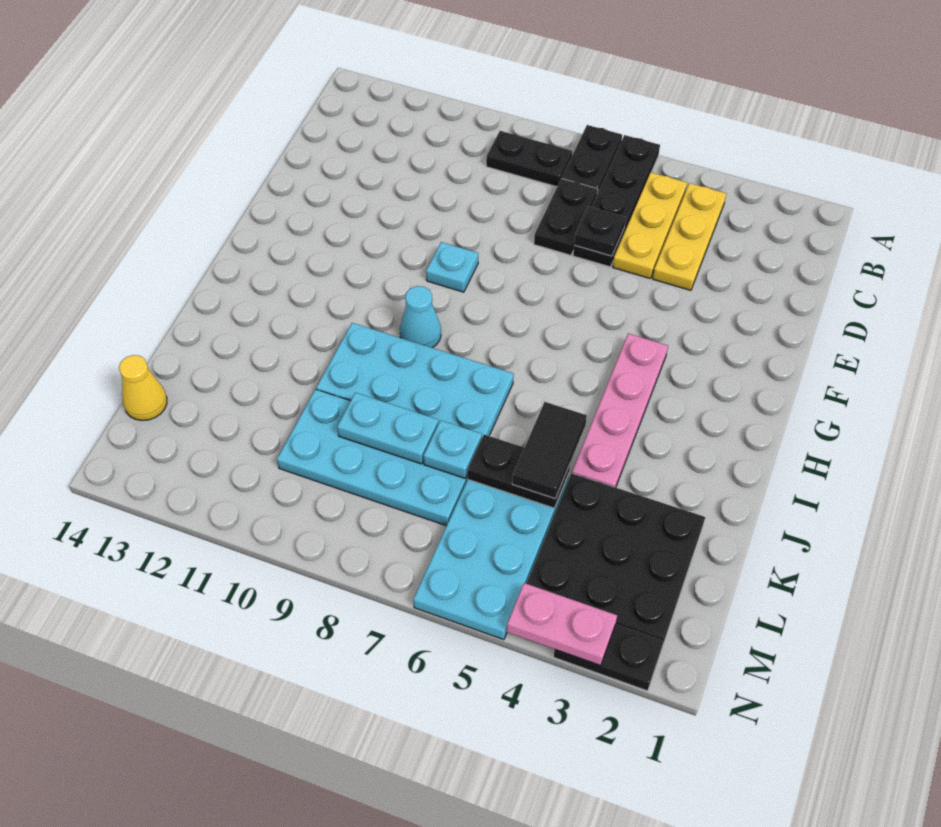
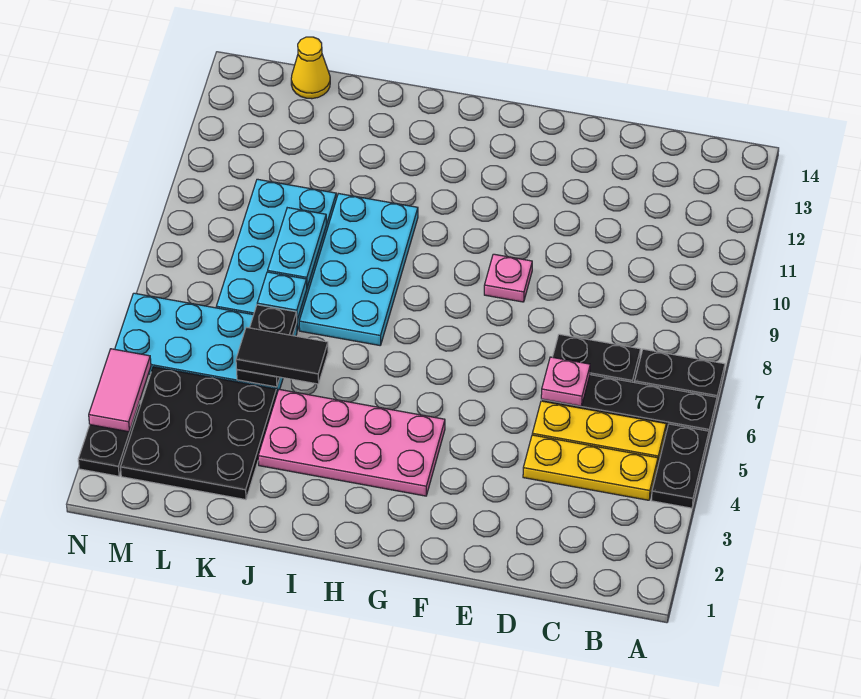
black plate B8:B9 level 1 -> black plate A4:A5 level 1
black plate D6 level 2 -> pink plate D6 level 2
cyan plate F9 level 1 -> pink plate F9 level 1
pink plate G4:J4 level 1 -> pink plate G3:J4 level 1
cyan cone H9 level 1 -> none
pink plate N3:N4 level 2 -> pink tile N3:N4 level 2

